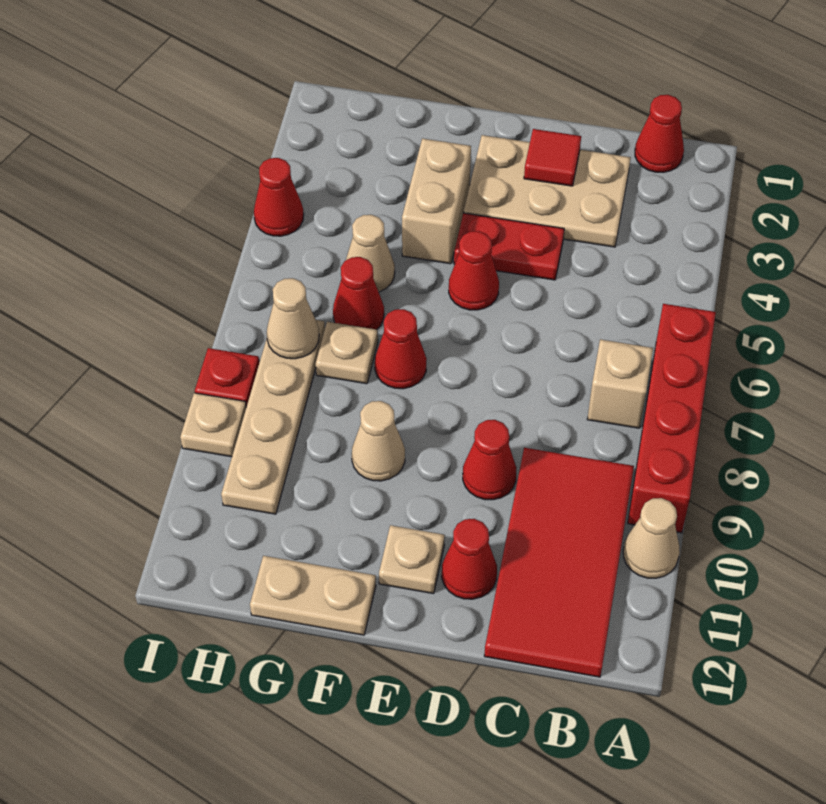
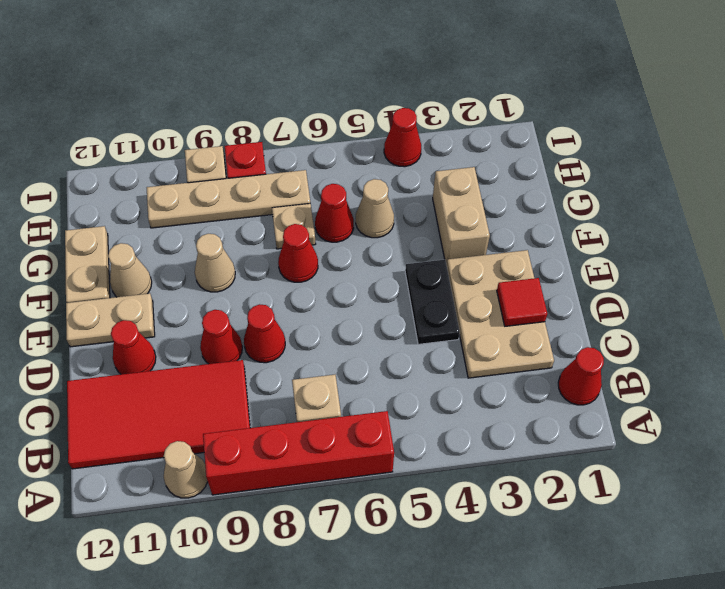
red plate D4:E4 level 1 -> black plate D4:E4 level 1
red cone E5 level 1 -> red cone D8 level 1
tan plate E11 level 1 -> tan plate E11:E12 level 1
tan brick F3:F4 level 1 -> tan brick F3:G3 level 1
tan cone H7 level 2 -> tan cone F11 level 1

